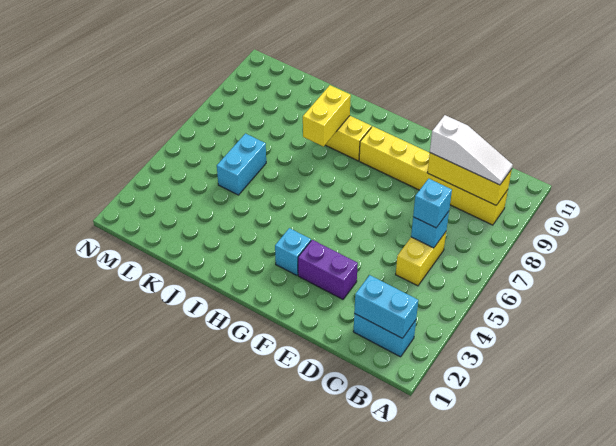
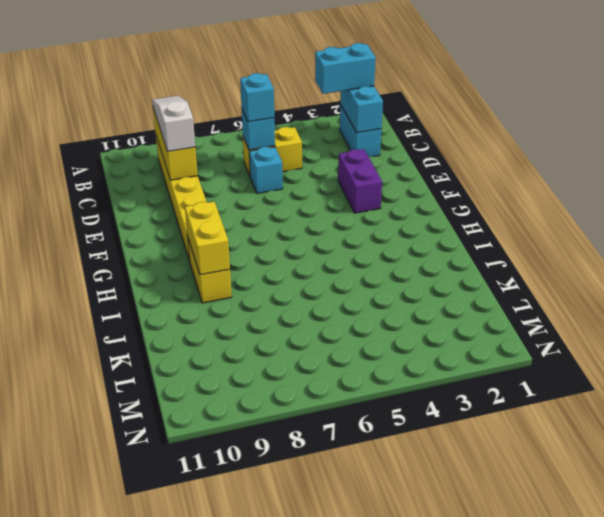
cyan brick G3 level 1 -> cyan brick D6 level 1
yellow brick I8:I9 level 2 -> yellow brick H9:I9 level 2
cyan brick K5:K6 level 1 -> cyan brick B2:B3 level 3

